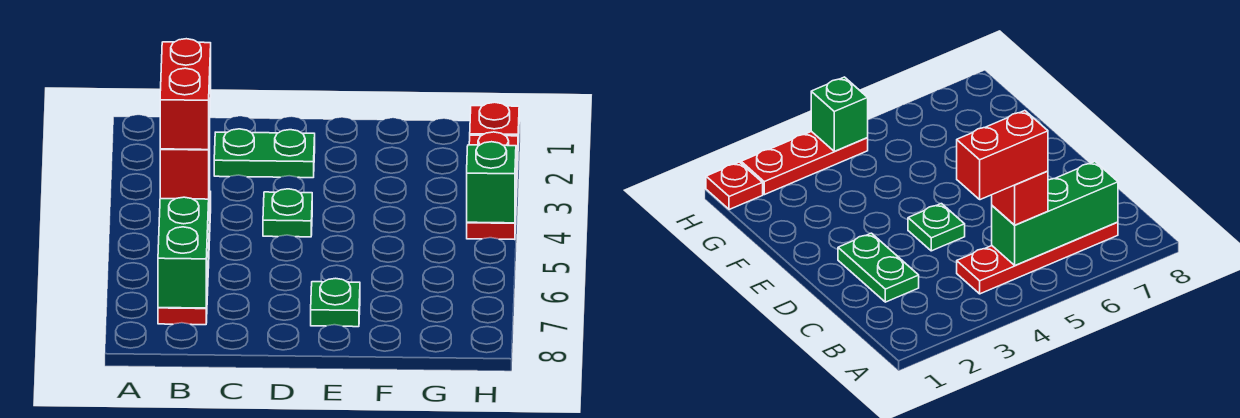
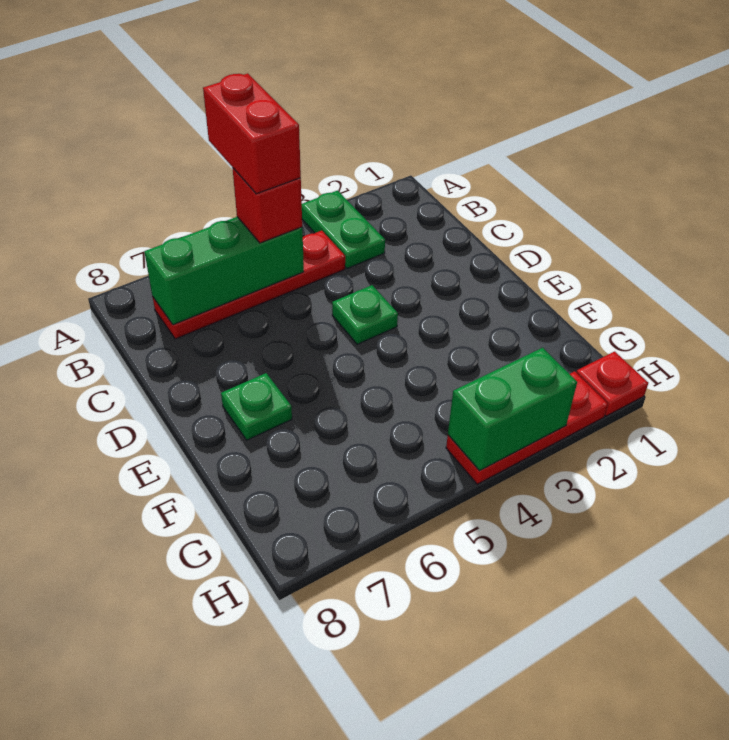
red brick B4:B5 level 4 -> red brick A5:B5 level 4
green plate C2:D2 level 1 -> green plate A3:B3 level 1
green brick H4 level 2 -> green brick H3:H4 level 2

